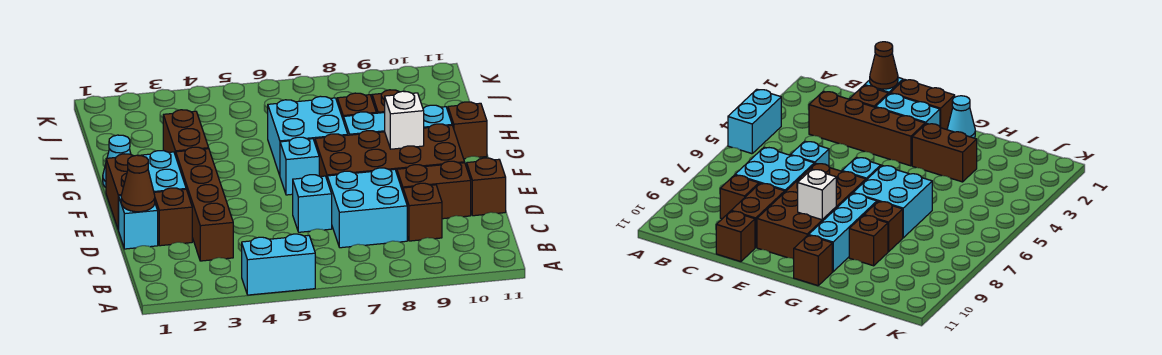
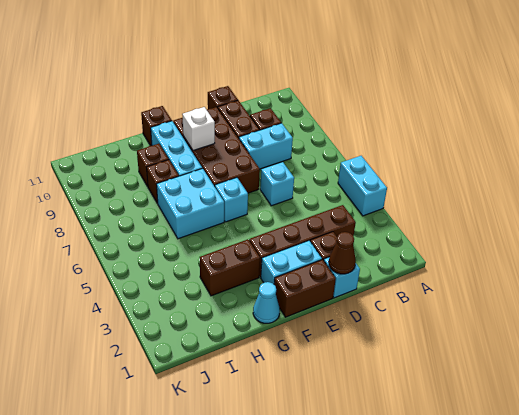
cyan brick C7:D8 level 1 -> cyan brick C8:D8 level 1

